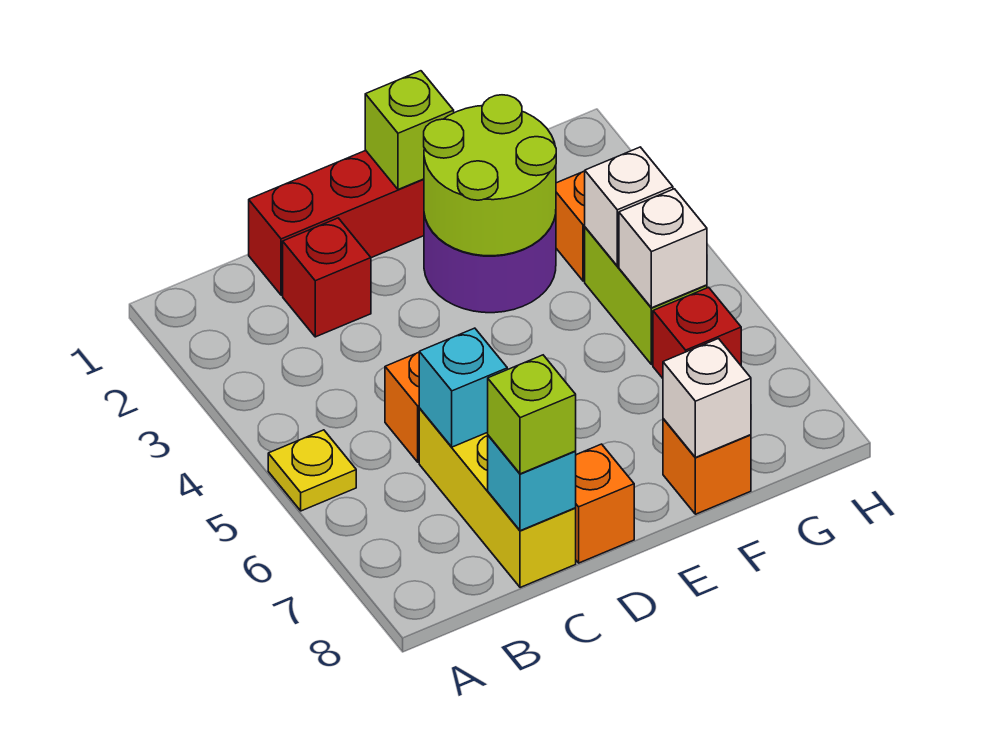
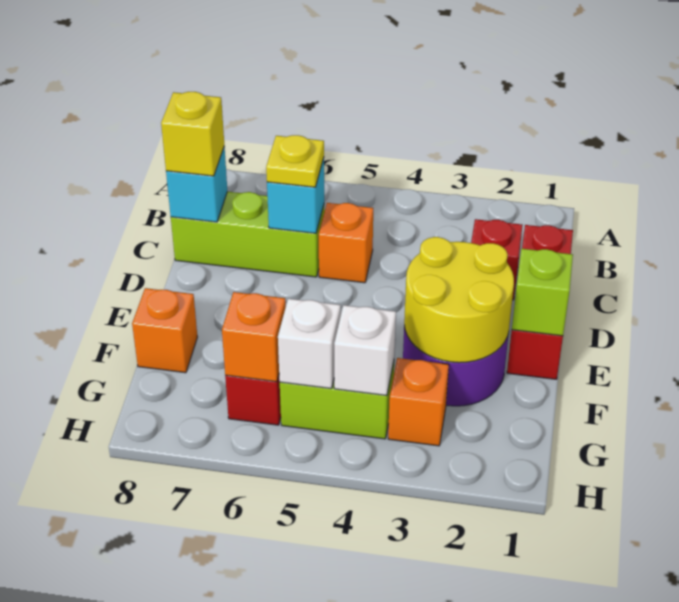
yellow plate A5 level 1 -> yellow plate C6 level 3
yellow brick C6:C8 level 1 -> lime brick C6:C8 level 1
lime brick C8 level 3 -> yellow brick C8 level 3
orange brick D8 level 1 -> orange brick G6 level 2
lime round brick E2:F3 level 2 -> yellow round brick E2:F3 level 2
white brick F8 level 2 -> none

